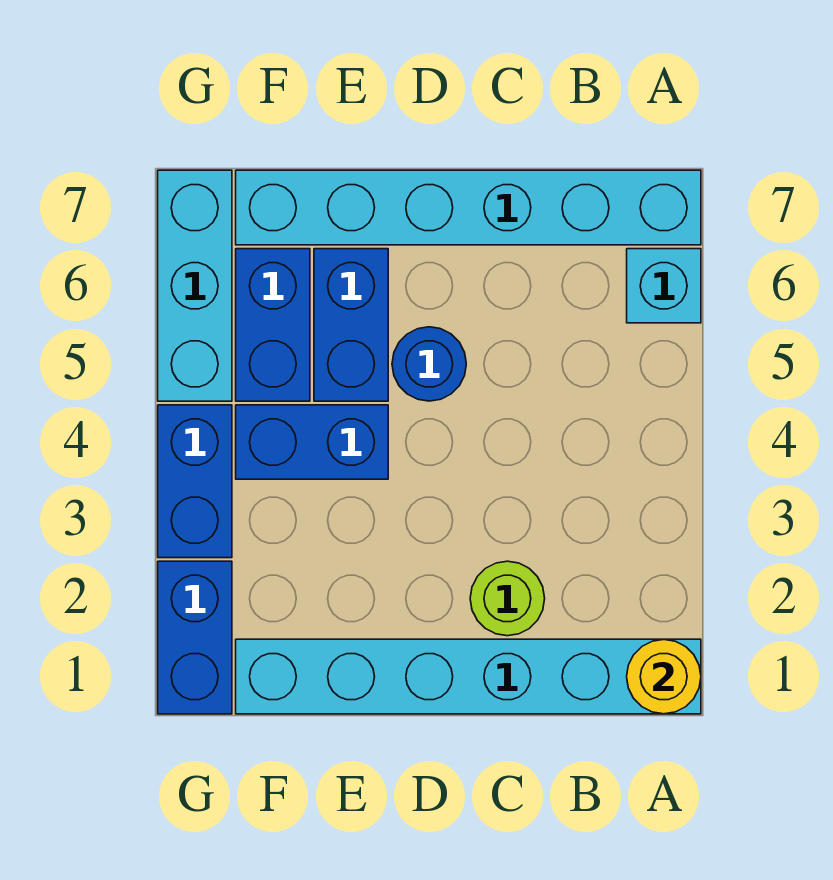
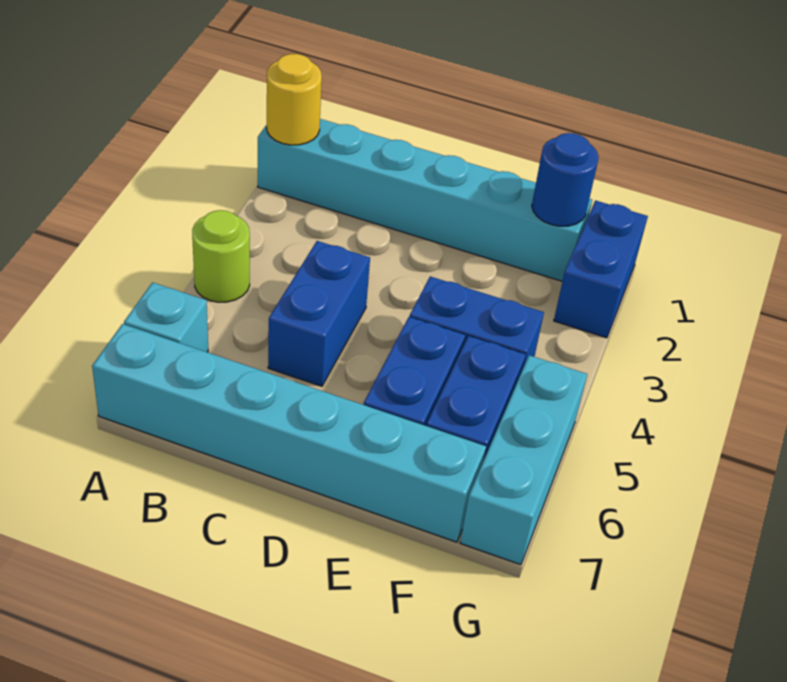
lime round brick C2 level 1 -> lime round brick A4 level 1
blue round brick D5 level 1 -> blue round brick F1 level 2
blue brick G3:G4 level 1 -> blue brick C4:C5 level 1

